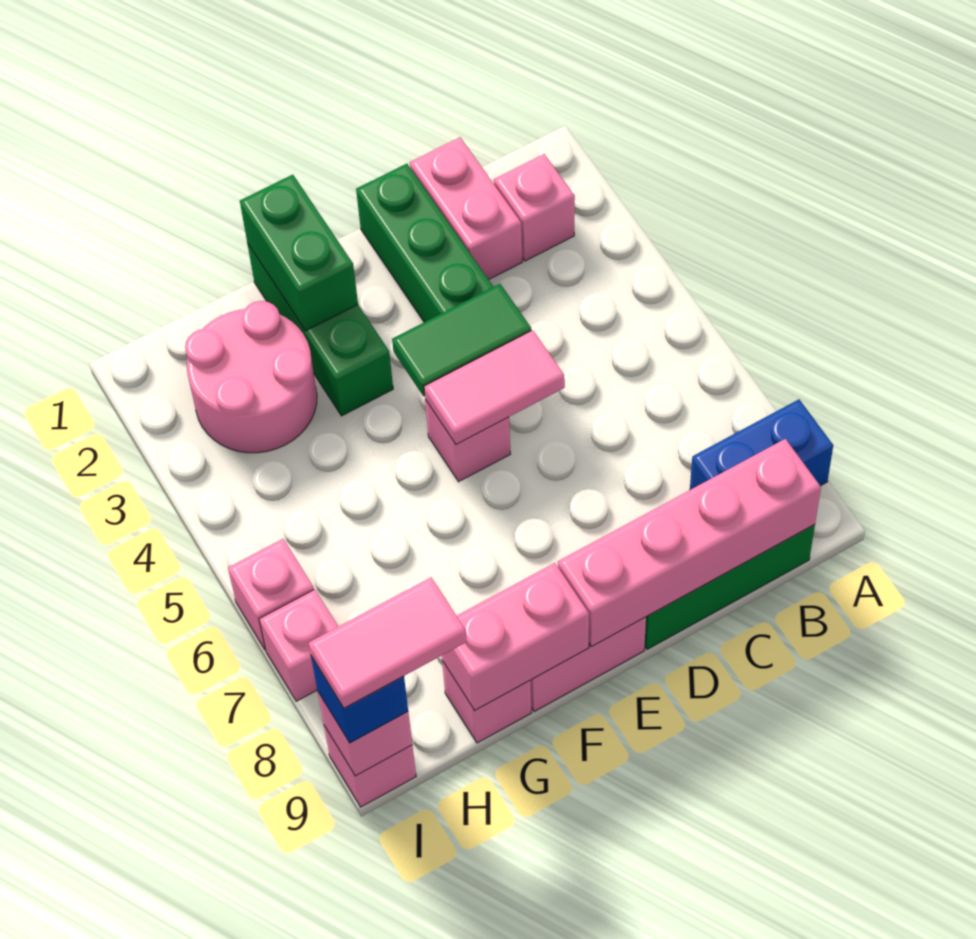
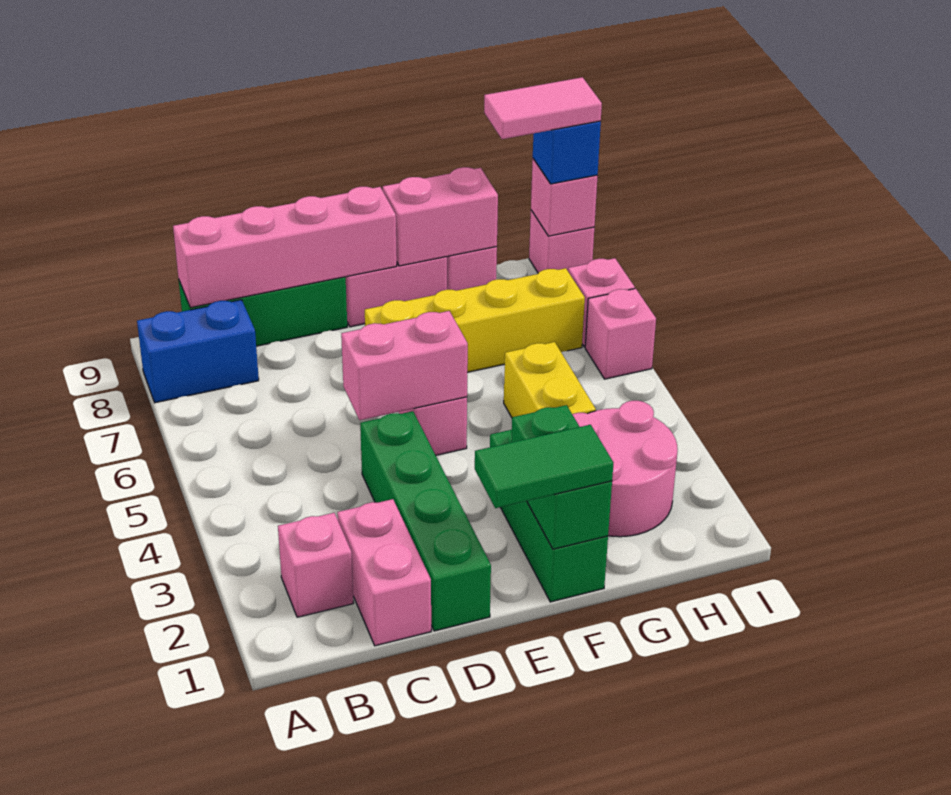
green tile D4:E4 level 2 -> green tile E1:F1 level 3
pink tile D5:E5 level 2 -> pink brick D5:E5 level 2
none -> yellow brick E7:H7 level 1
none -> yellow brick G4:G5 level 1

